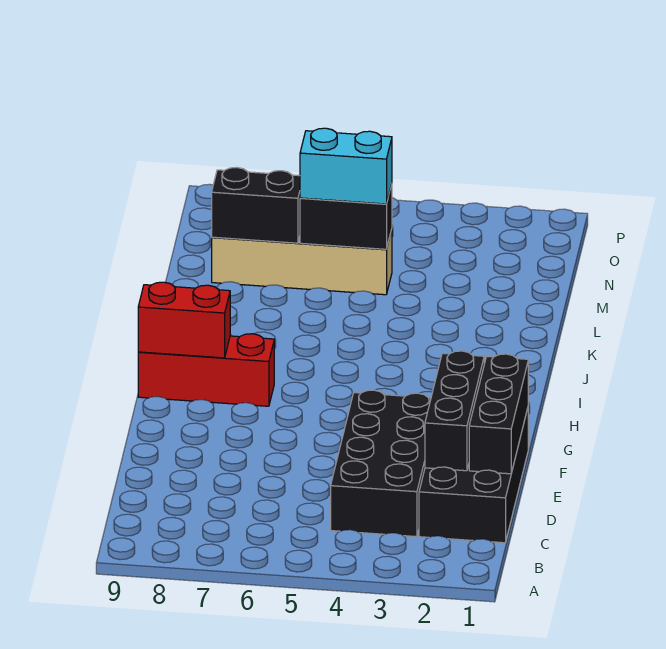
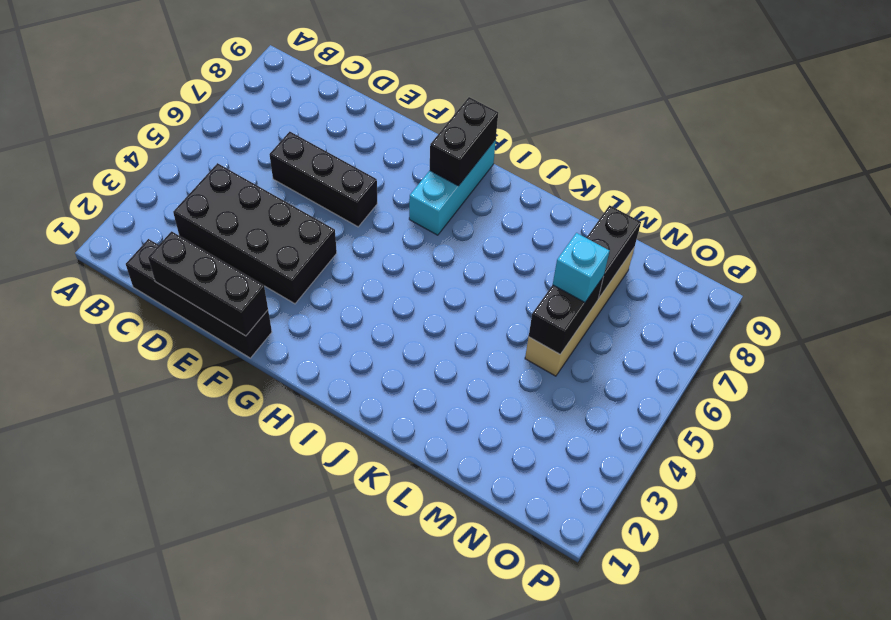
black brick C1:F2 level 1 -> black brick C1:F1 level 1
black brick D2:F2 level 2 -> black brick D6:F6 level 1
red brick H7:H9 level 1 -> cyan brick H7:H9 level 1
red brick H8:H9 level 2 -> black brick H8:H9 level 2
cyan brick M5:M6 level 3 -> cyan brick M6 level 3

